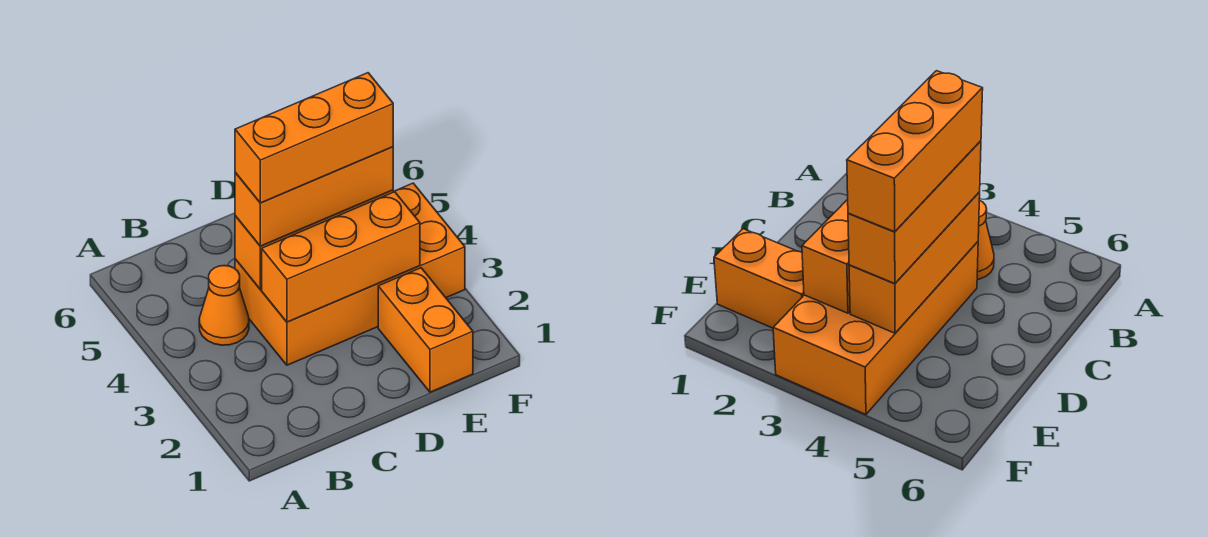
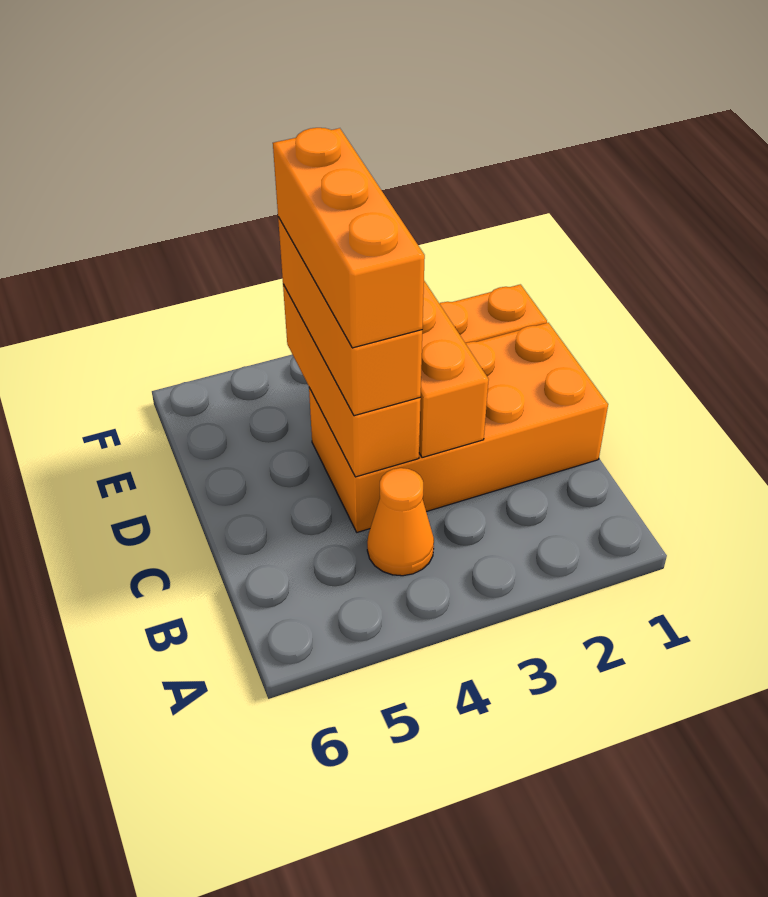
orange brick C3:F4 level 1 -> orange brick C1:D4 level 1

